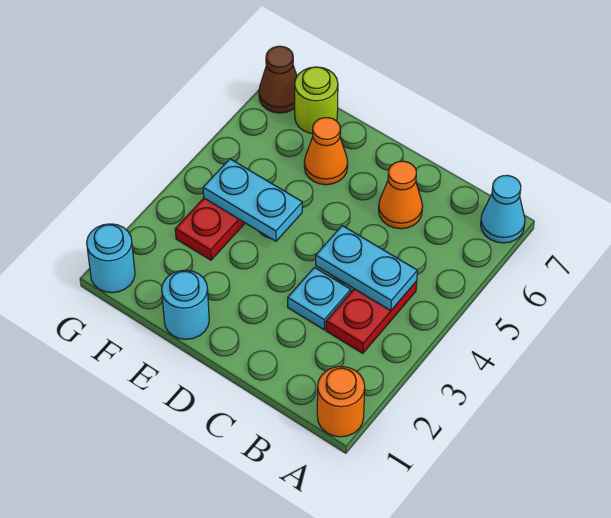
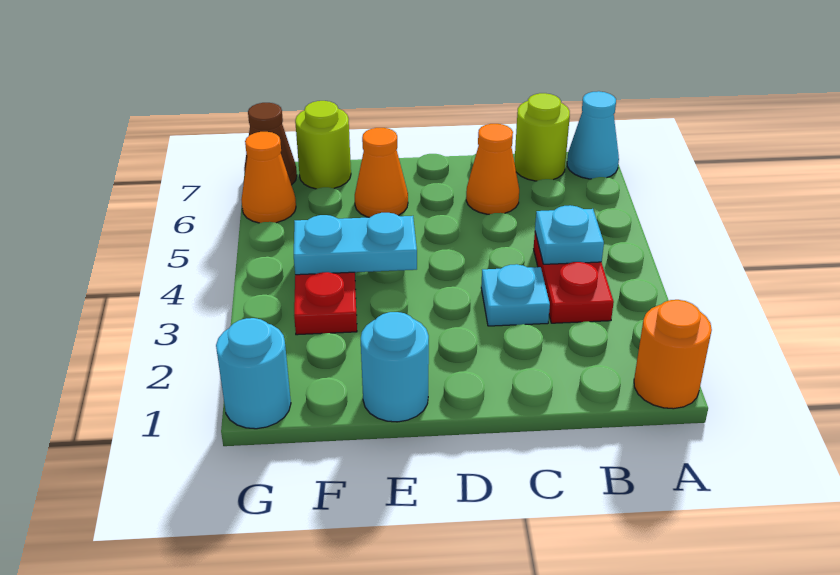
cyan plate B4:C4 level 2 -> cyan plate B4 level 2
none -> lime round brick B7 level 1
none -> orange cone G6 level 1

